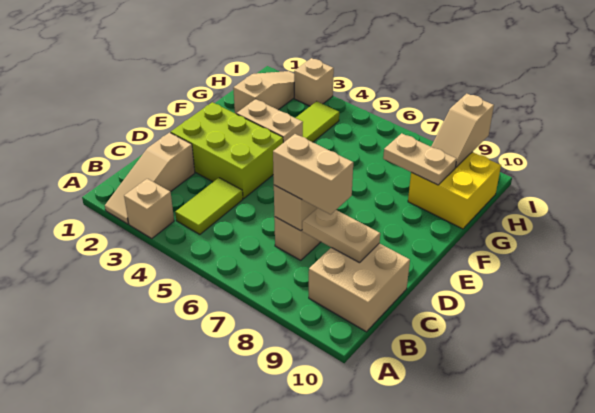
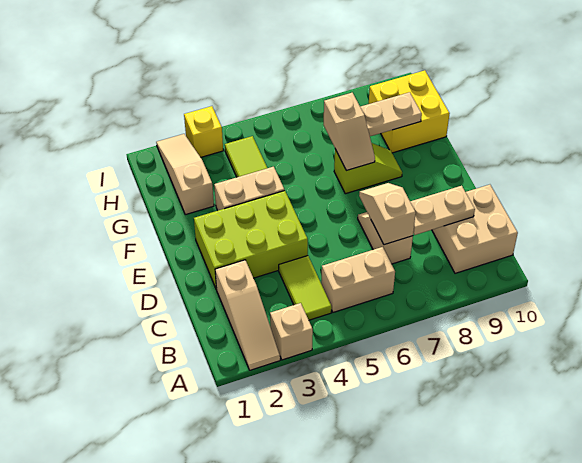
tan brick C7:C8 level 3 -> tan brick B5:B6 level 1
none -> lime slope F7:F8 level 1 top 7
tan slope H9:I9 level 2 top I -> tan slope F7:G7 level 2 top G
tan brick I3 level 1 -> yellow brick I3 level 1

